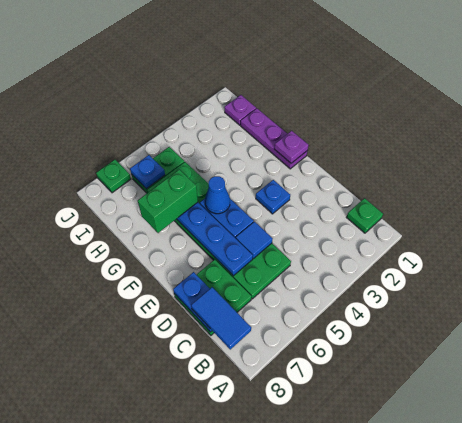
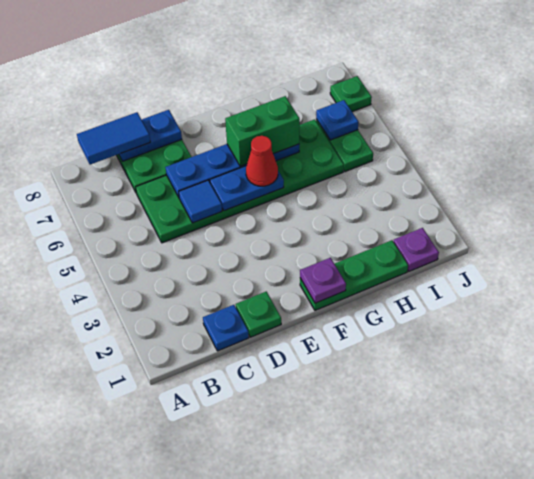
green plate B1 level 1 -> green plate D1 level 1
blue plate E3 level 1 -> blue plate C1 level 1
purple plate F1:H1 level 1 -> green plate F1:H1 level 1
blue cone F5 level 3 -> red cone F5 level 3
green brick G6:G7 level 3 -> green brick F6:G6 level 3

